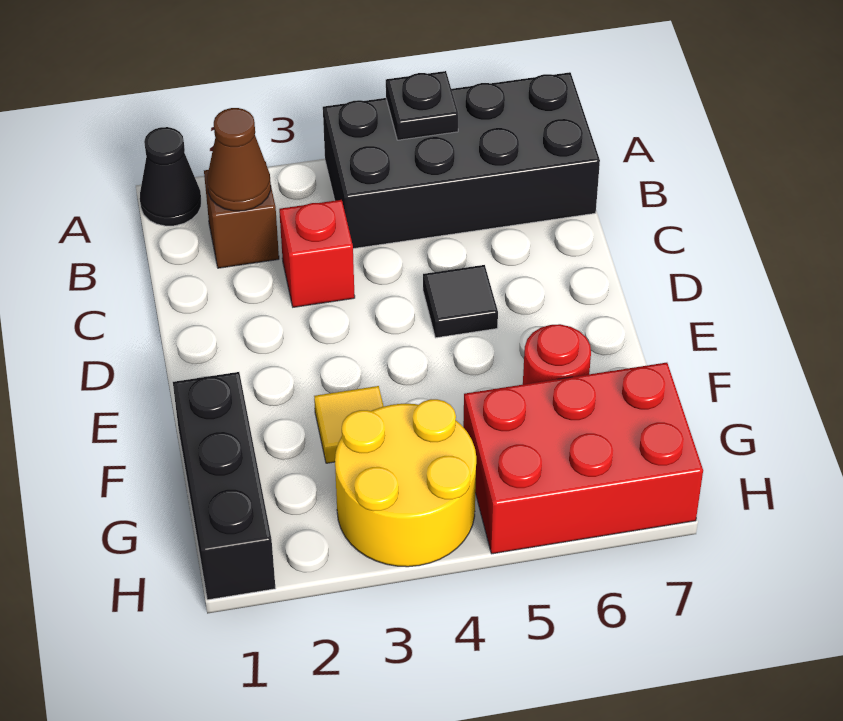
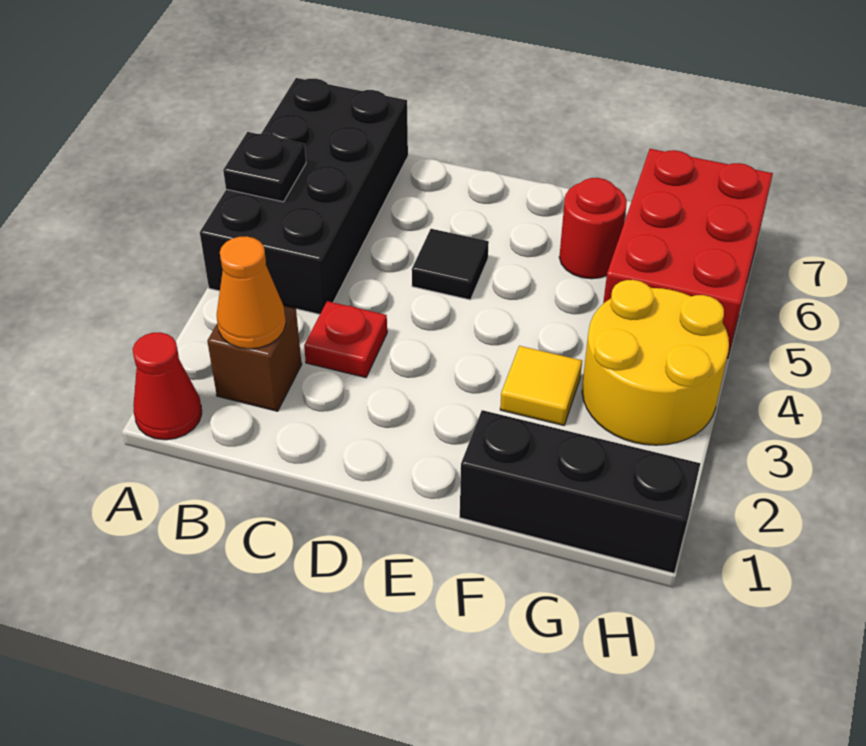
black cone A1 level 1 -> red cone A1 level 1
brown cone B2 level 2 -> orange cone B2 level 2
red brick C3 level 1 -> red plate C3 level 1

